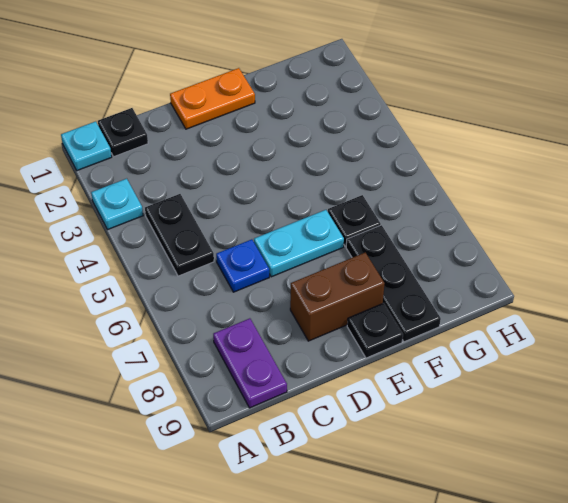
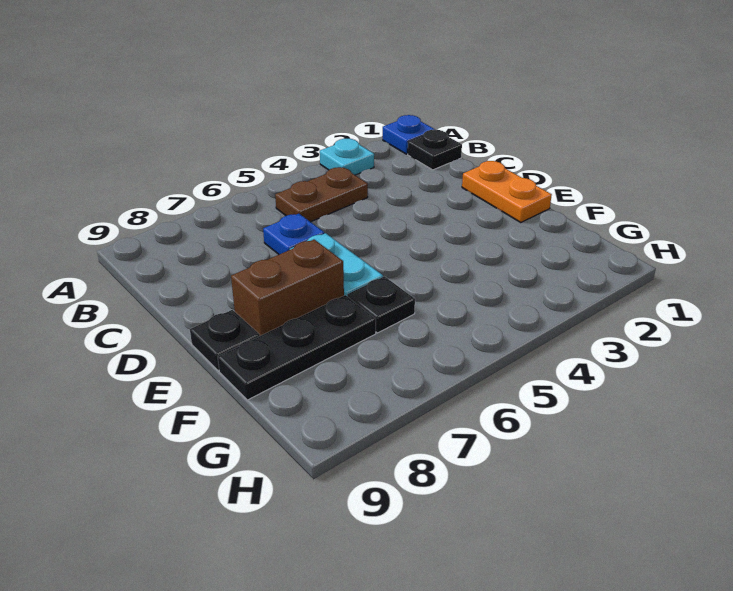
cyan plate A1 level 1 -> blue plate A1 level 1
black plate B4:B5 level 1 -> brown plate B4:B5 level 1
purple plate B8:B9 level 1 -> none
brown brick D8:E8 level 1 -> brown brick E7:E8 level 1

